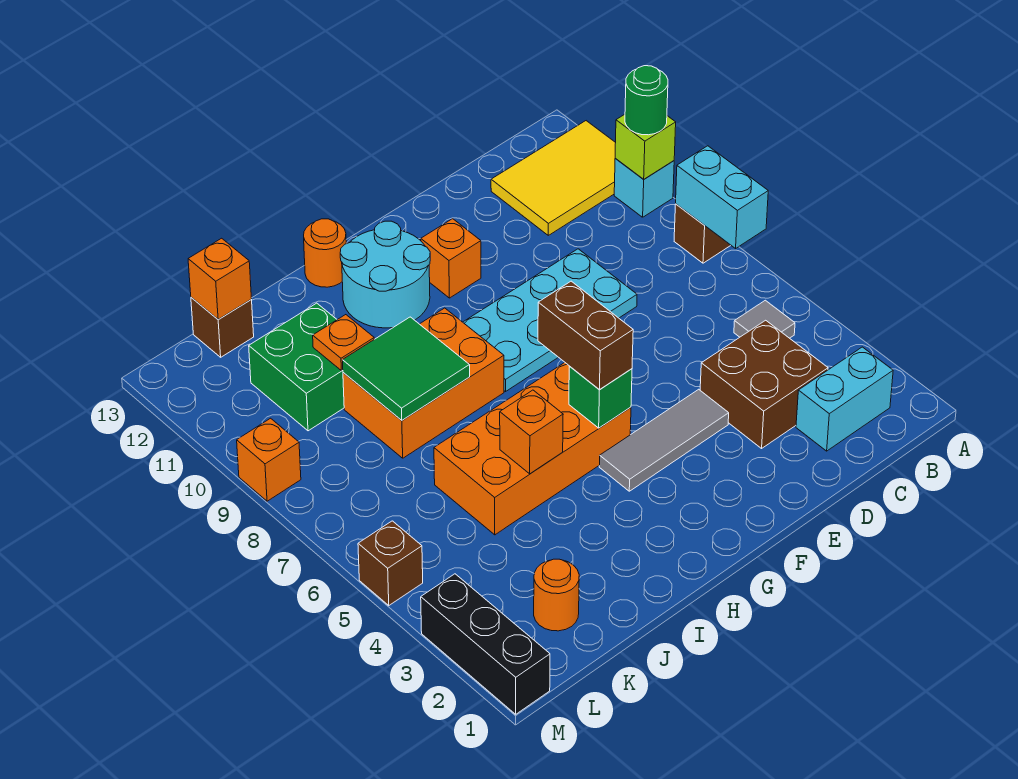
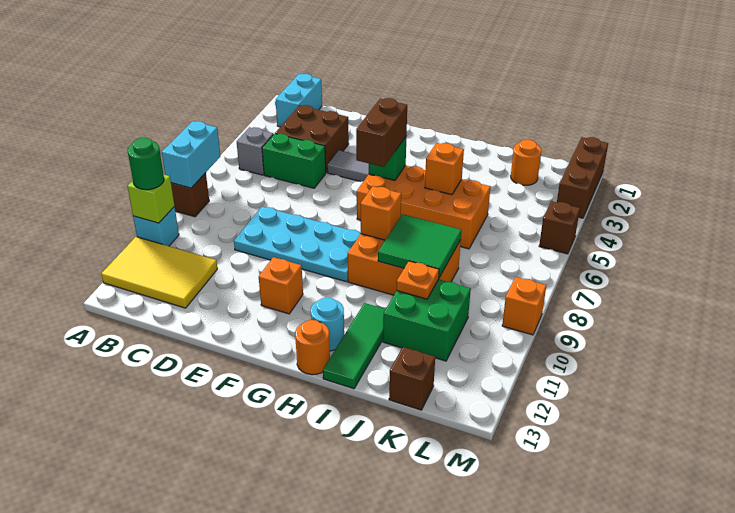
cyan brick B2:C2 level 1 -> cyan brick B1:B2 level 1
grey tile B5 level 1 -> grey brick B5 level 1
none -> green brick C5:D5 level 1
cyan round brick G11:H12 level 1 -> cyan round brick H12 level 1
none -> green tile I11:I13 level 1
orange brick K13 level 2 -> orange brick H8 level 2
black brick M1:M3 level 1 -> brown brick M1:M3 level 1

